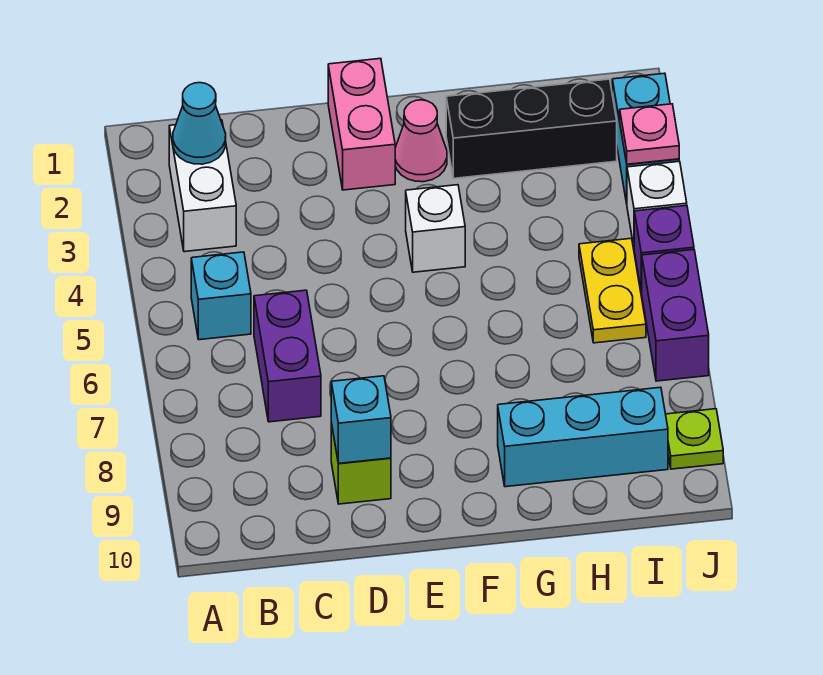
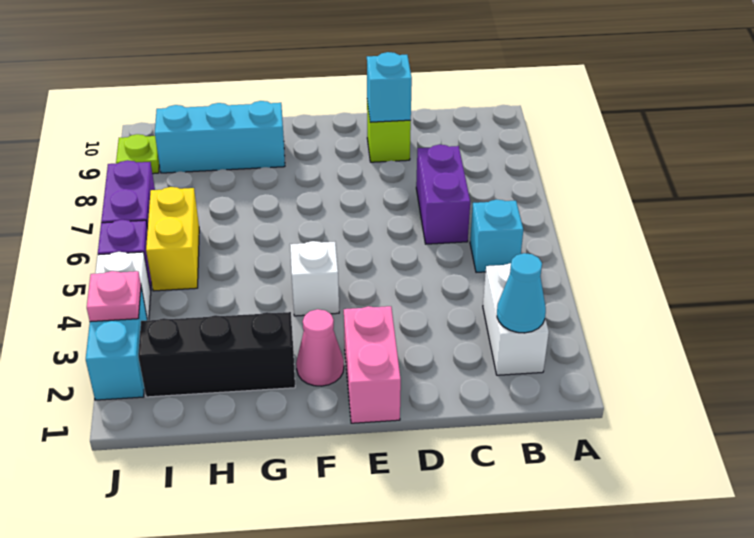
yellow plate I5:I6 level 1 -> yellow brick I5:I6 level 1

